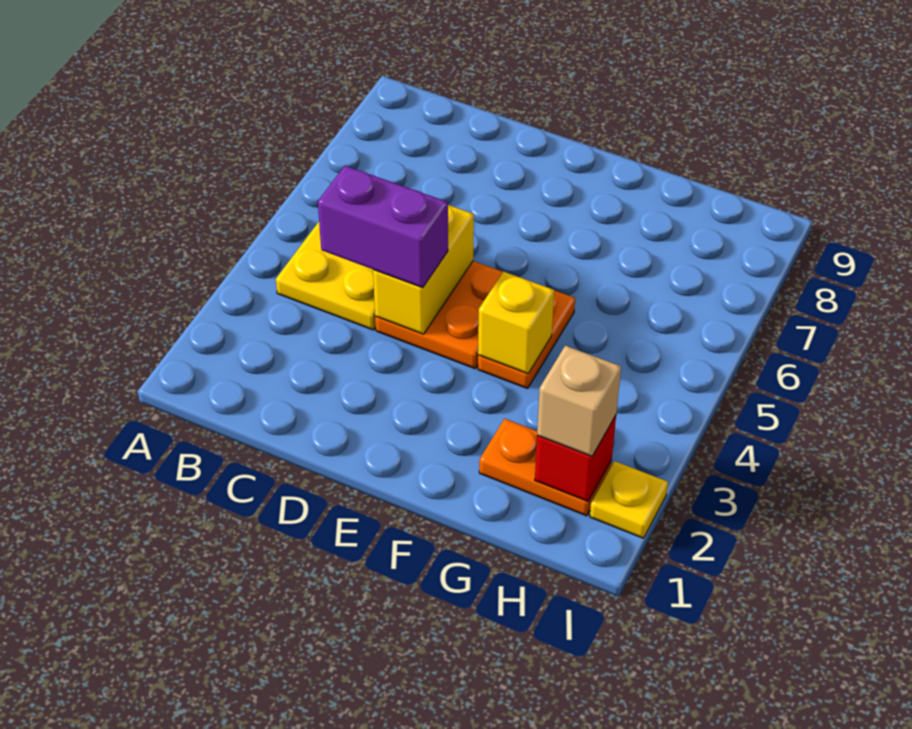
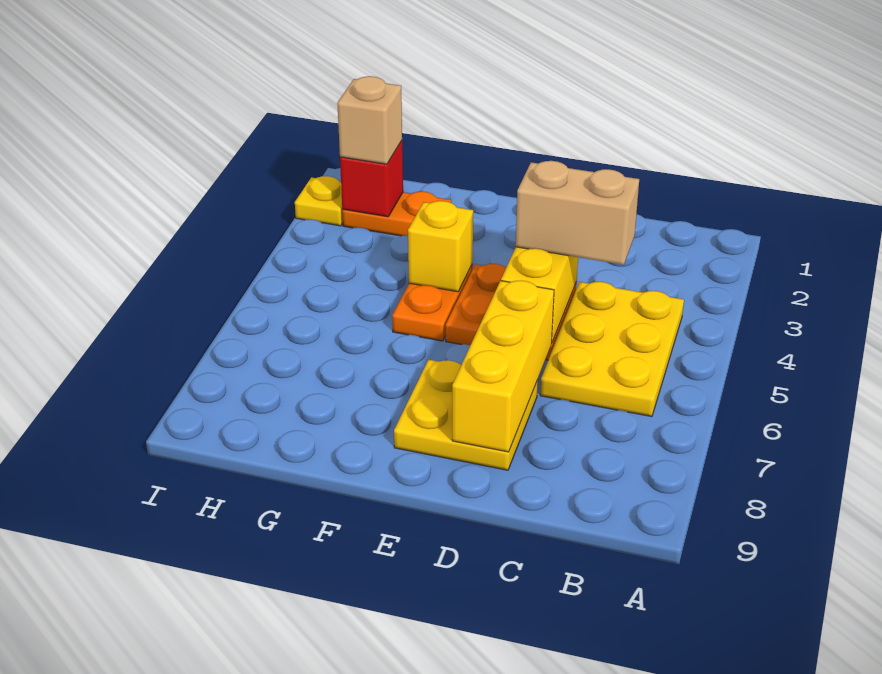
purple brick C4:D4 level 3 -> tan brick C4:D4 level 3
none -> yellow brick D6:D8 level 2
none -> yellow plate D7:E8 level 1

